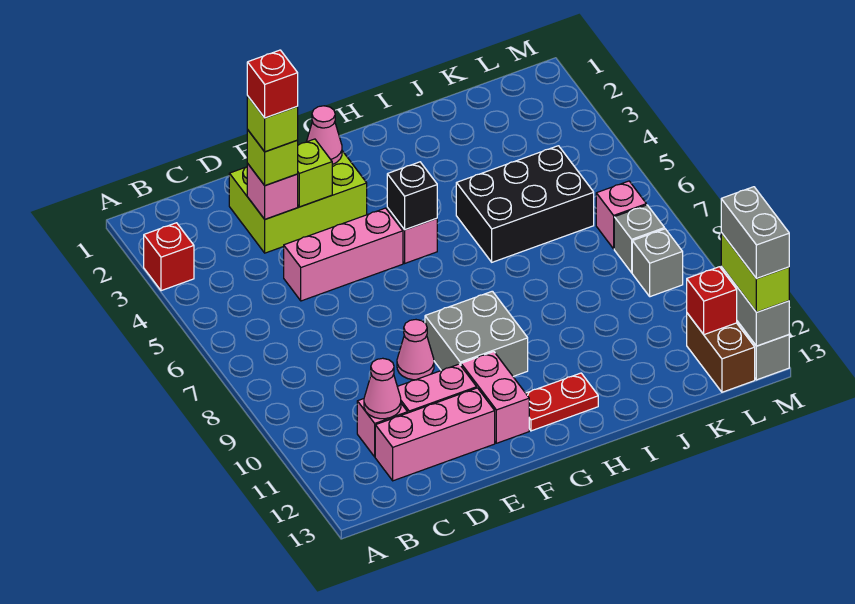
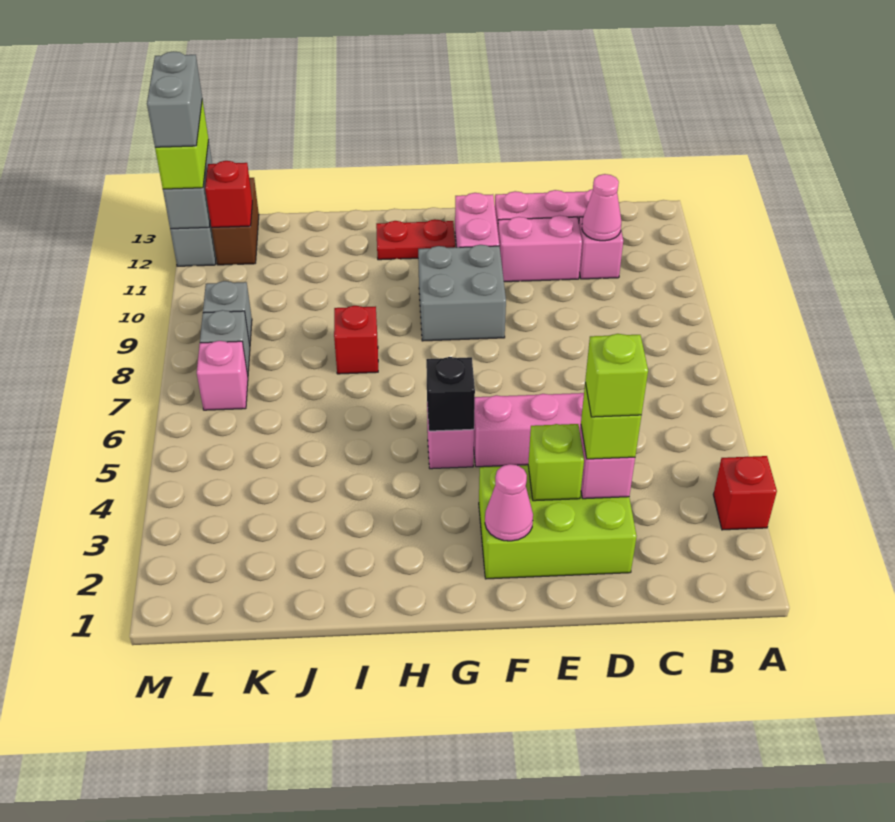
red brick D3 level 5 -> red brick I8 level 1
pink cone E9 level 1 -> none
black brick I5:K6 level 1 -> none

